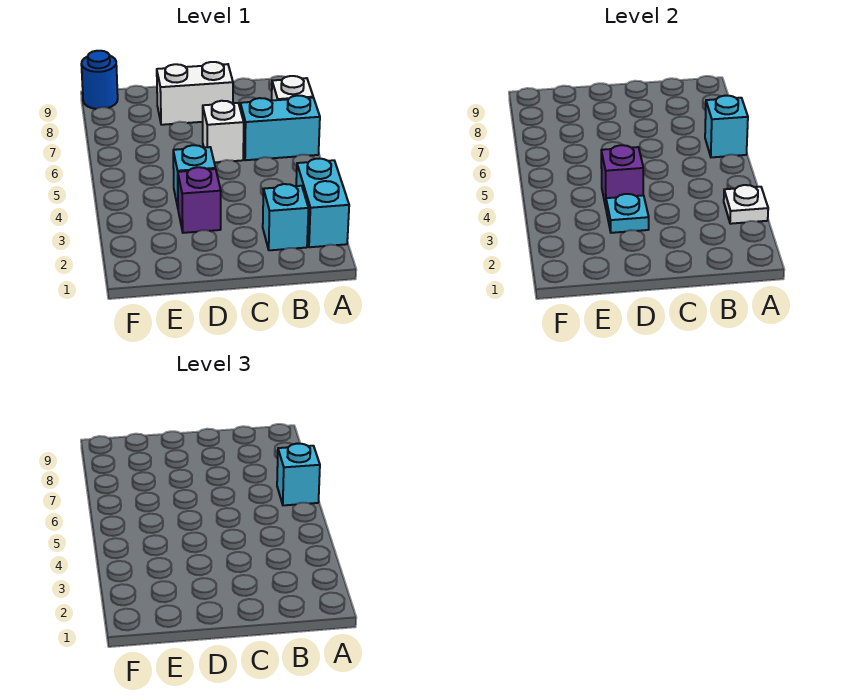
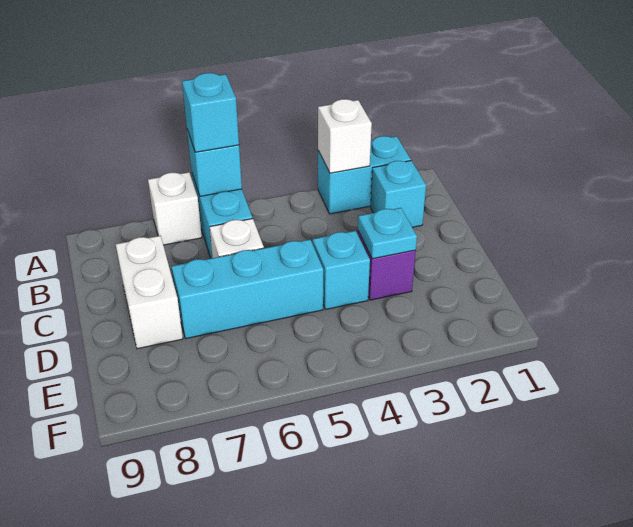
white plate A3 level 2 -> white brick A3 level 2
purple brick D4 level 2 -> none
none -> cyan brick D5:D7 level 1
blue round brick F9 level 1 -> none

